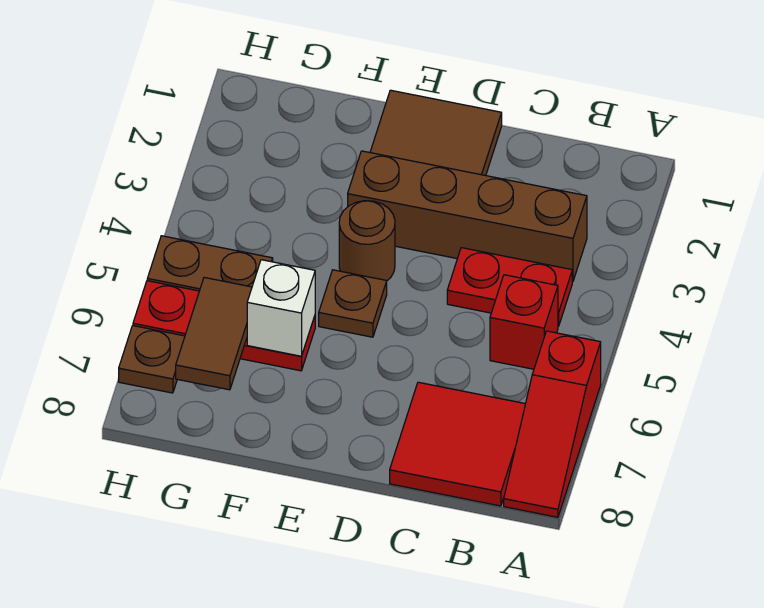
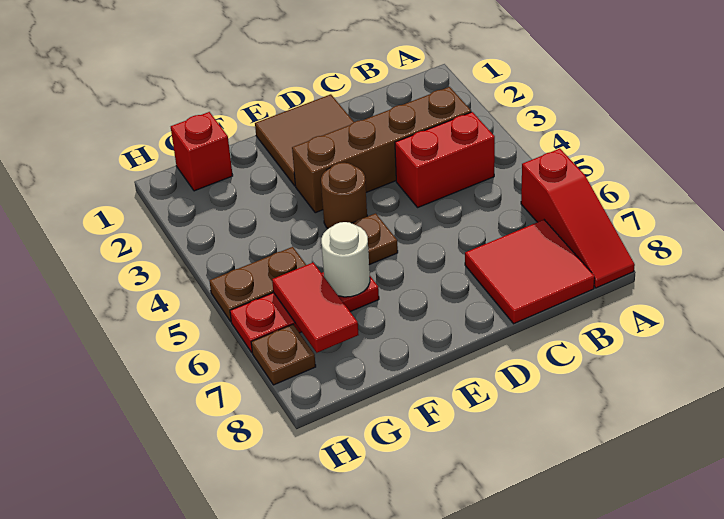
red plate B4:C4 level 1 -> red brick B4:C4 level 1
red brick B5 level 1 -> red brick G1 level 1
white brick F6 level 2 -> white round brick F6 level 2
brown tile G6:G7 level 2 -> red tile G6:G7 level 2

